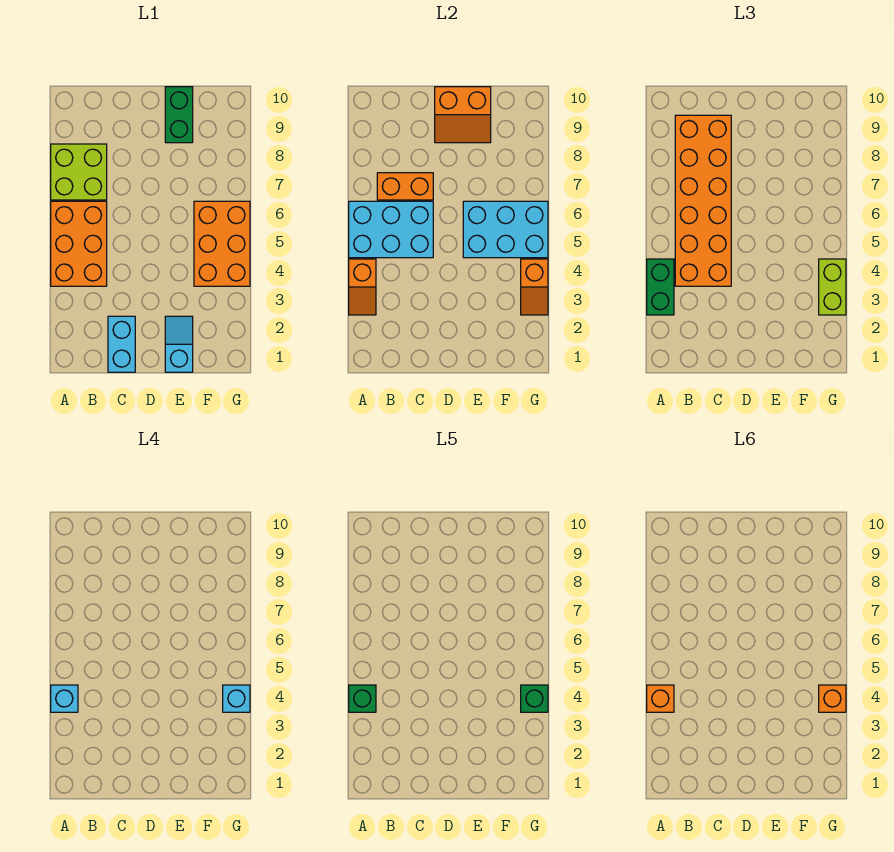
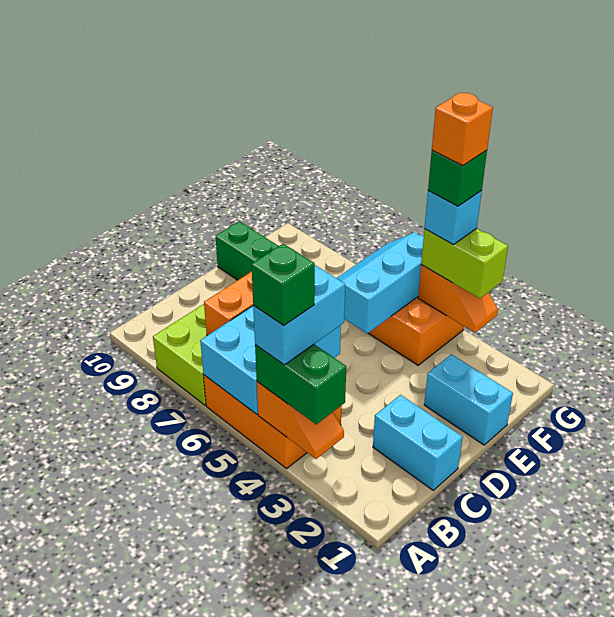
cyan brick A4 level 4 -> cyan brick A4:B4 level 4
orange brick A4 level 6 -> none
orange brick B4:C9 level 3 -> none
orange slope D9:E10 level 2 top 10 -> none
cyan slope E1:E2 level 1 top 1 -> cyan brick E1:E2 level 1
cyan brick E5:G6 level 2 -> cyan slope E5:G6 level 2 top 5

